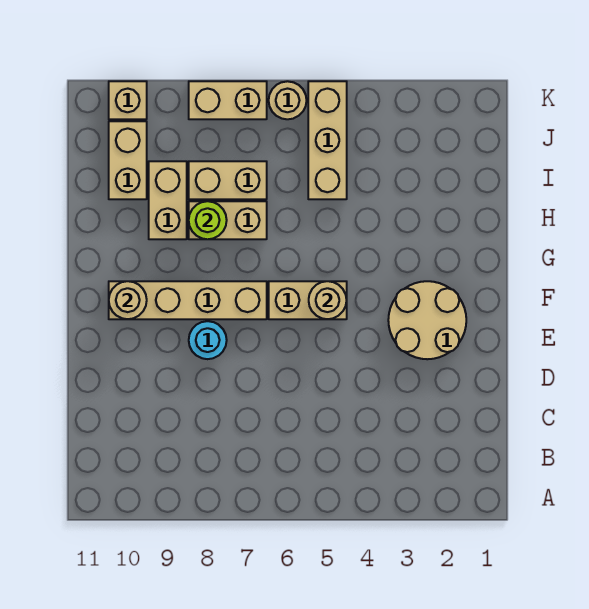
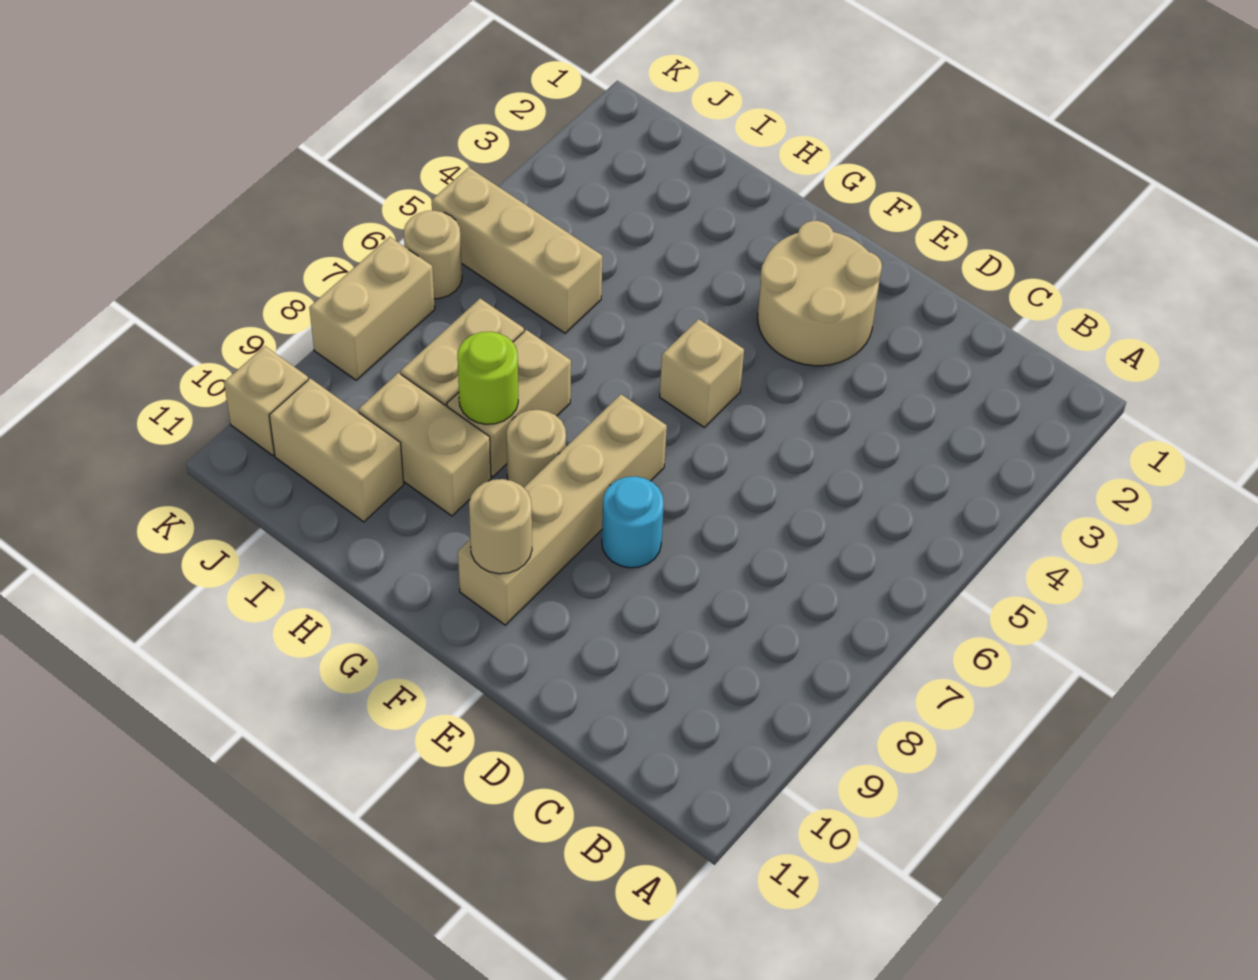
tan brick F5:F6 level 1 -> tan brick F5 level 1
tan round brick F5 level 2 -> tan round brick G8 level 1

